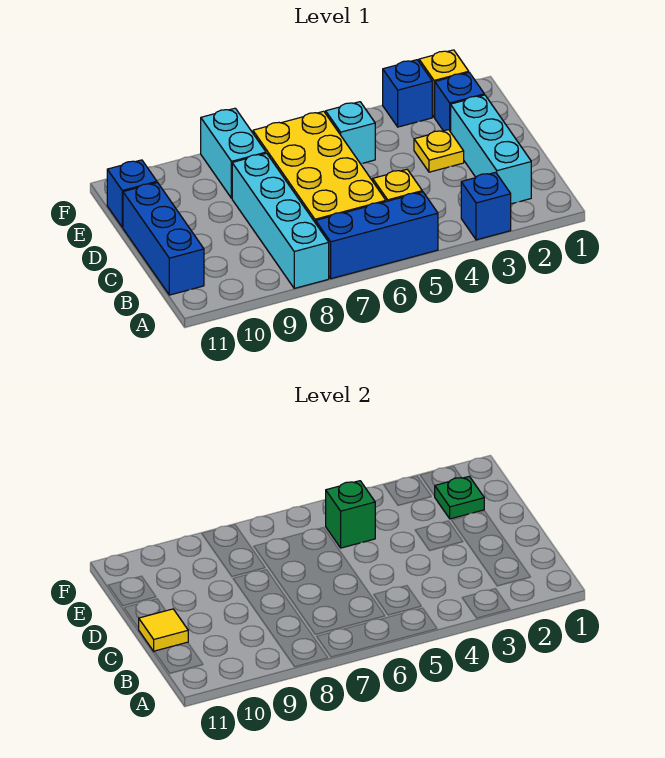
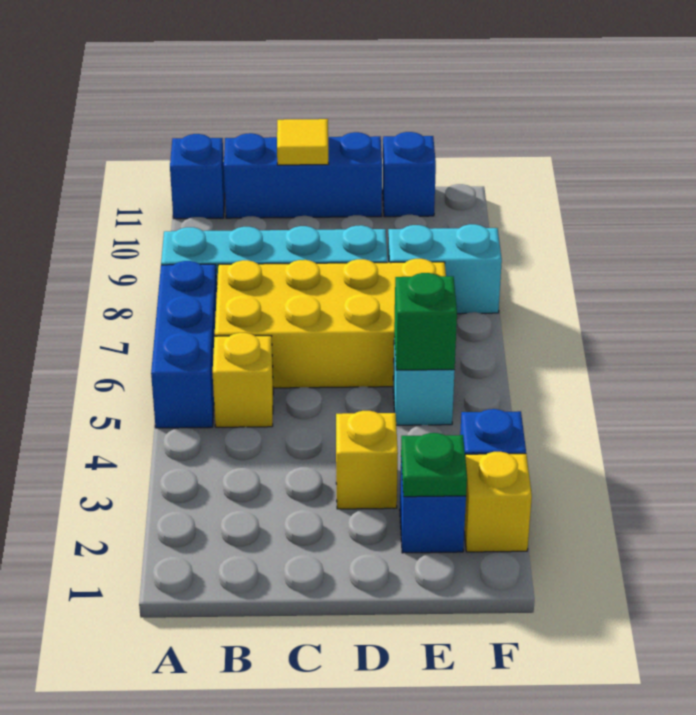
blue brick A3 level 1 -> blue brick A11 level 1
cyan brick B2:D2 level 1 -> none
yellow plate D3 level 1 -> yellow brick D3 level 1

